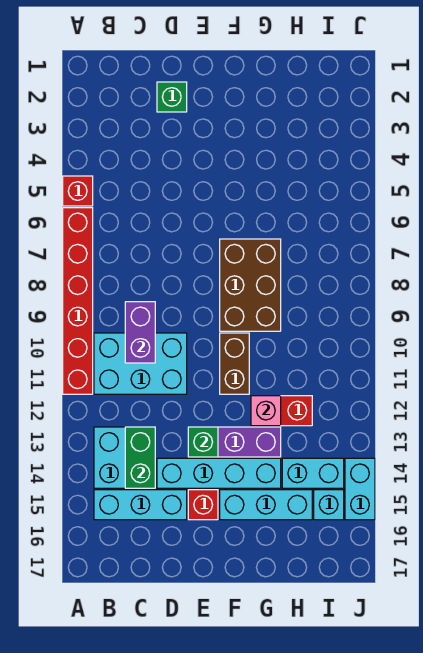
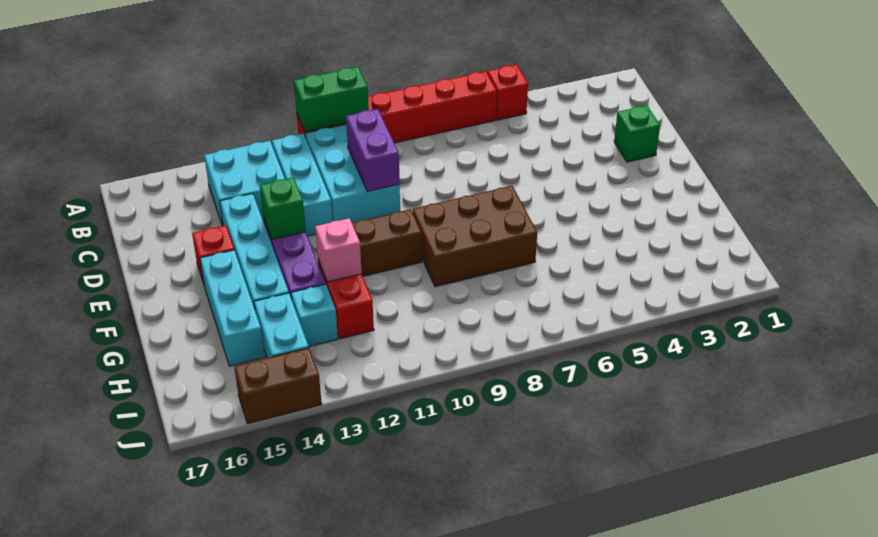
cyan brick B15:D15 level 1 -> cyan brick B12:D12 level 1
purple brick C9:C10 level 2 -> purple brick C10:D10 level 2
green brick C13:C14 level 2 -> green brick A10:A11 level 2
cyan brick I15 level 1 -> cyan brick H13 level 1
cyan brick J14:J15 level 1 -> brown brick J14:J15 level 1

